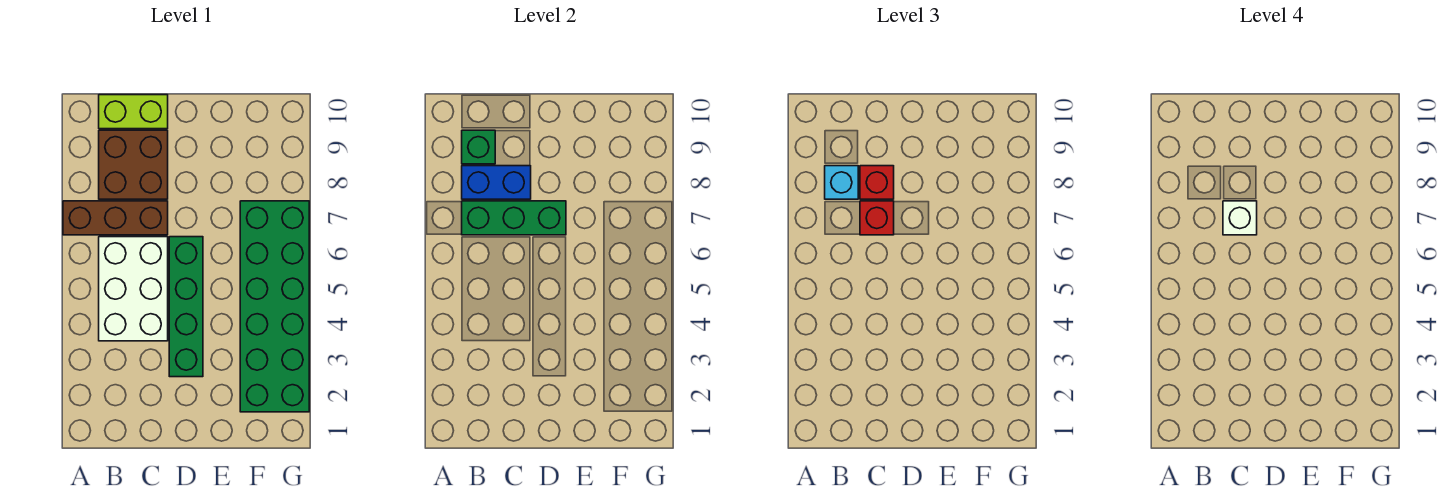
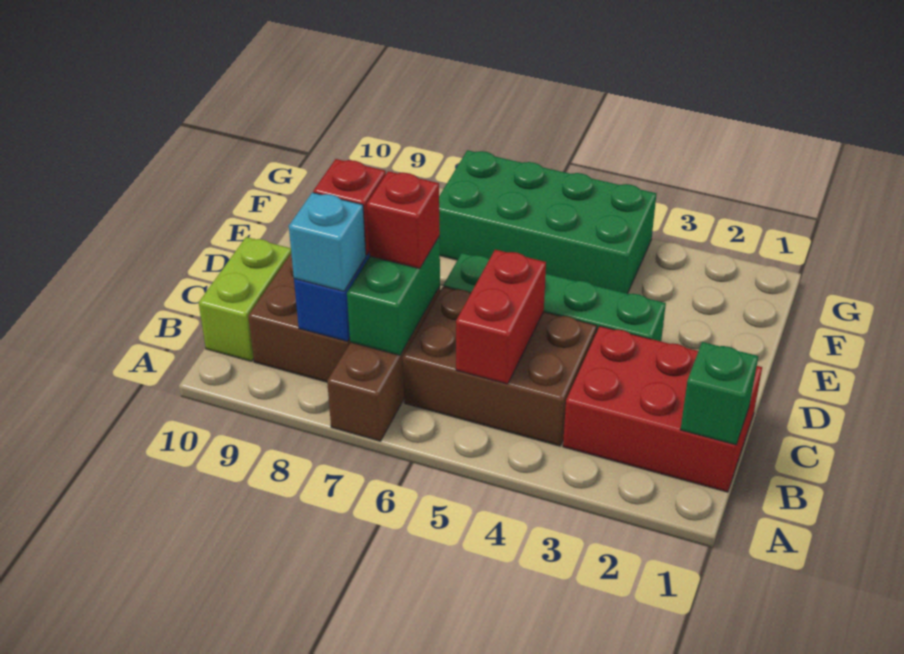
none -> red brick B1:C3 level 1
white brick B4:C6 level 1 -> brown brick B4:C6 level 1
none -> red brick B5:C5 level 2
green brick B7:D7 level 2 -> green brick B7:C7 level 2
green brick B9 level 2 -> green brick B1 level 2
white brick C7 level 4 -> none
green brick F2:G7 level 1 -> green brick F4:G7 level 1

